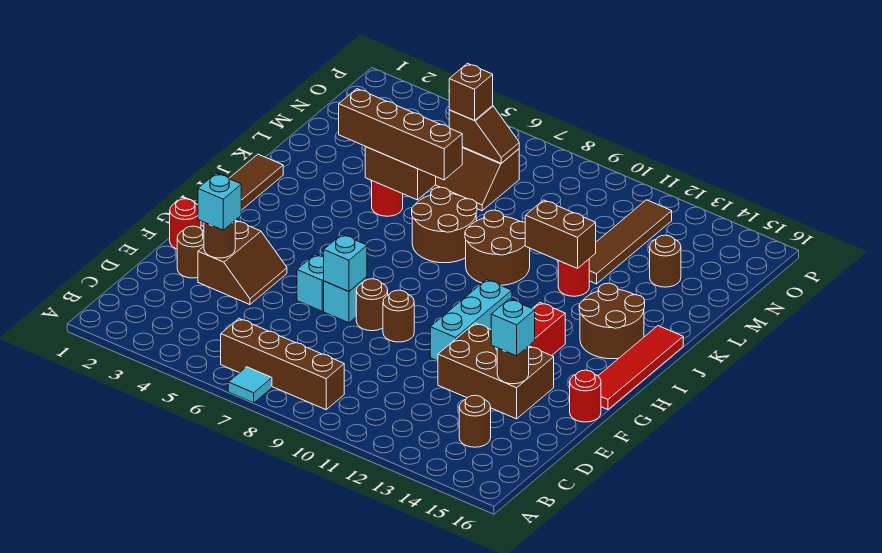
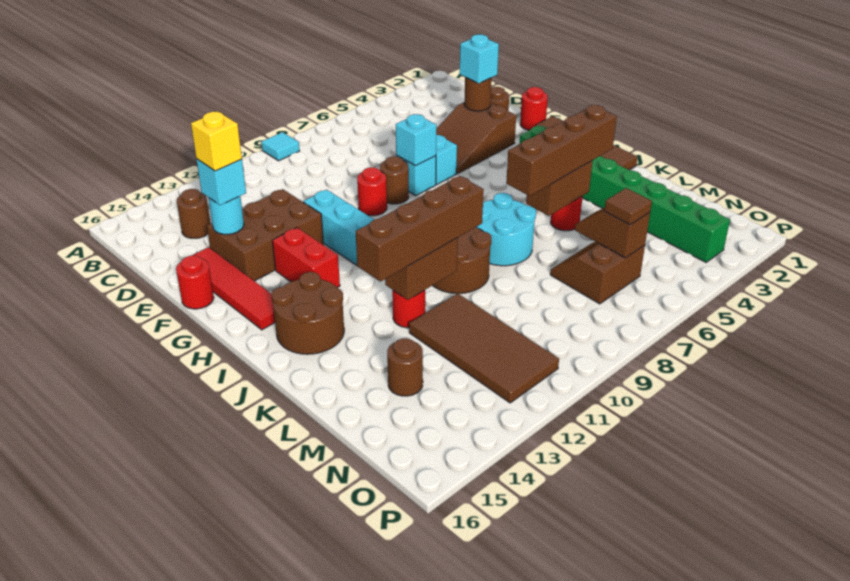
cyan tile A7 level 1 -> cyan tile A9 level 1
brown brick B6:B9 level 1 -> brown brick K10:K13 level 3
brown slope E3:F4 level 1 top 3 -> brown slope E3:F5 level 1 top 3
brown round brick E14 level 2 -> cyan round brick E14 level 2
none -> yellow brick E14 level 4
brown round brick F9 level 1 -> red round brick F9 level 1
red tile G16:J16 level 1 -> red tile E15:H15 level 1
none -> green brick H3:O3 level 1
brown round brick J7:K8 level 1 -> cyan round brick J7:K8 level 1
brown tile L12:O12 level 1 -> brown tile L11:O12 level 1
brown slope N6:N7 level 2 top 6 -> brown slope M6:N6 level 2 top N
brown brick N6 level 3 -> brown tile N6 level 3

